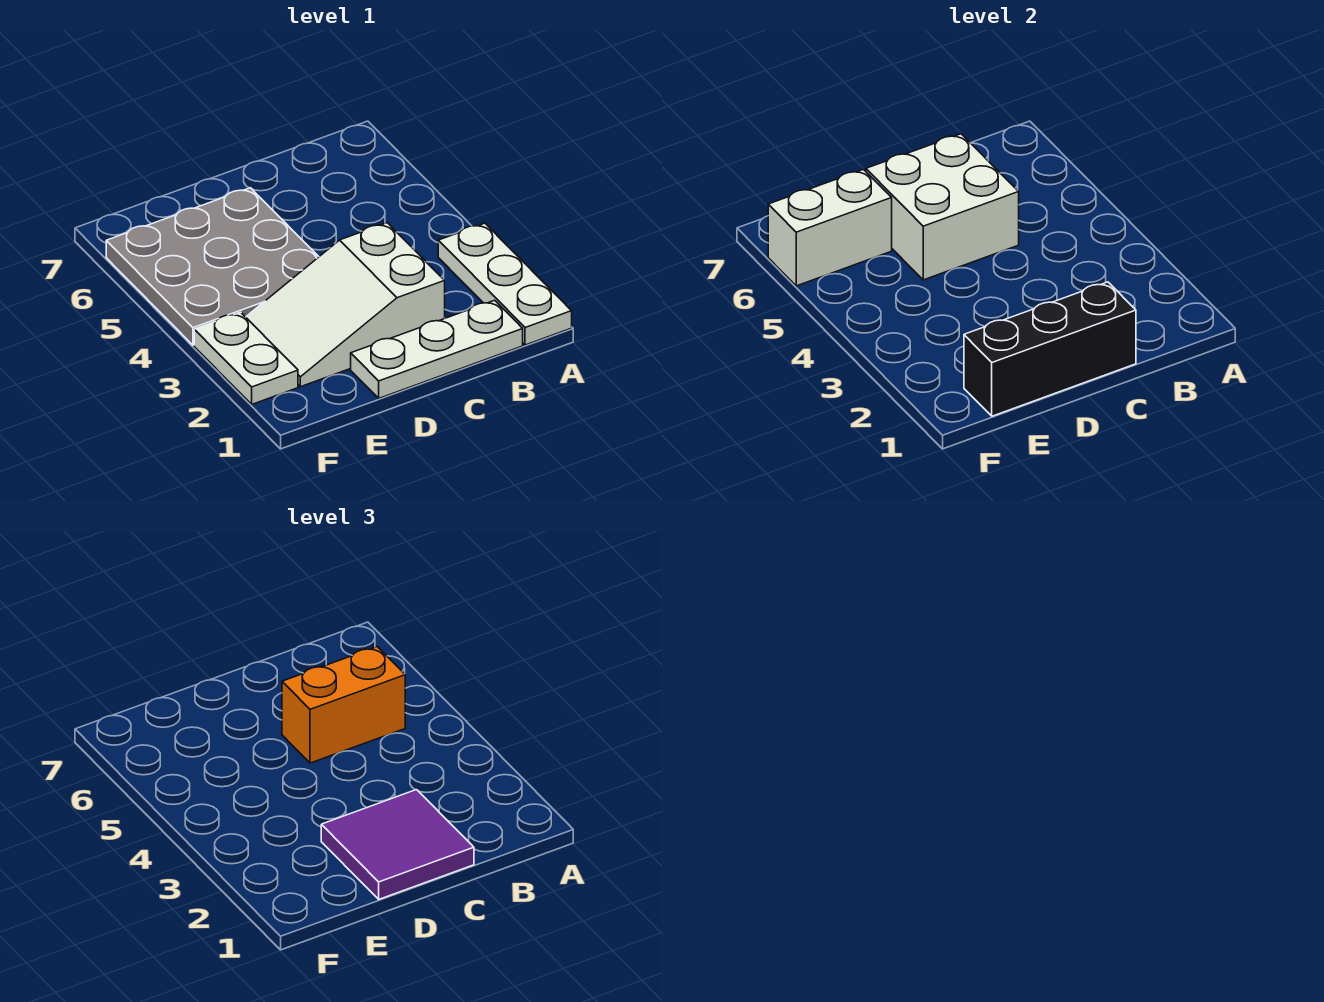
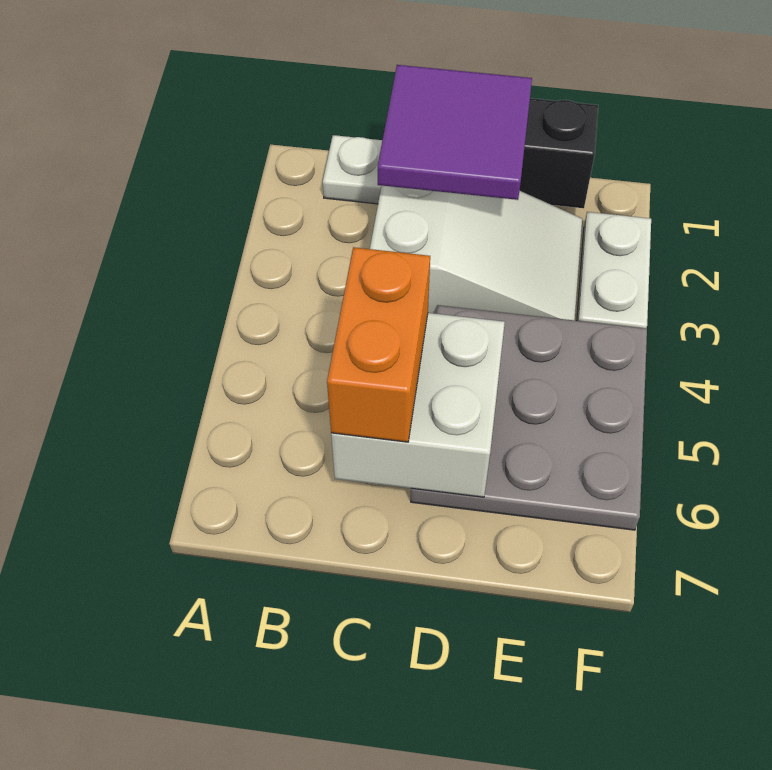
white plate A1:A3 level 1 -> none
orange brick B5:C5 level 3 -> orange brick C5:C6 level 3
white brick E6:F6 level 2 -> none

